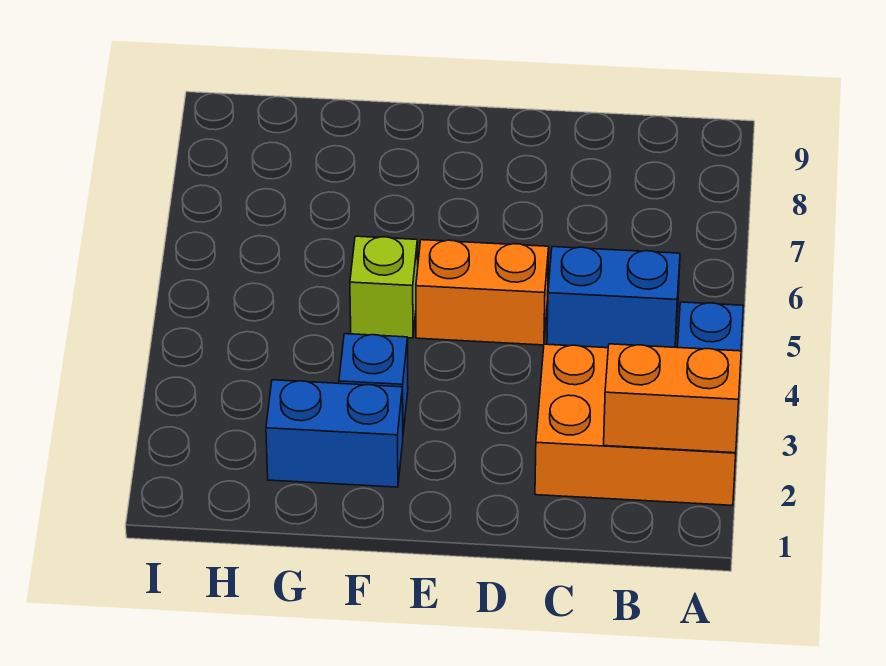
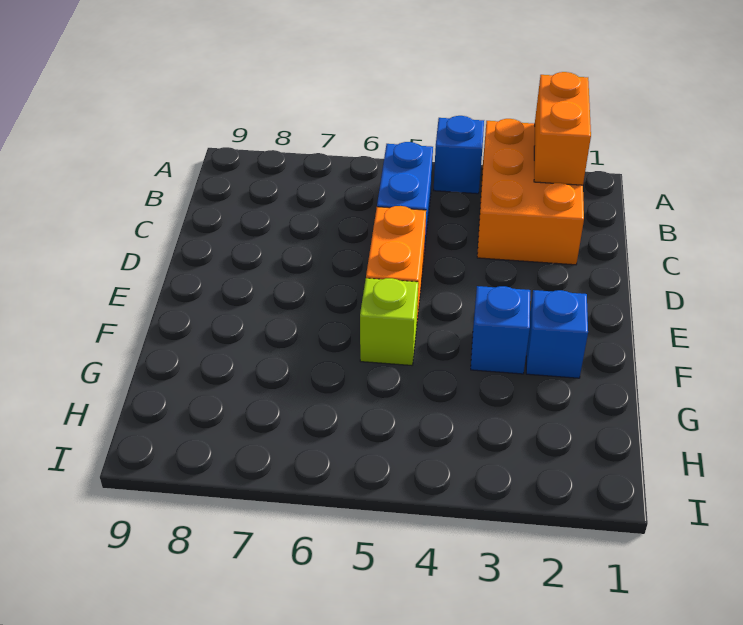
blue brick F2:G2 level 1 -> blue brick F2 level 1

